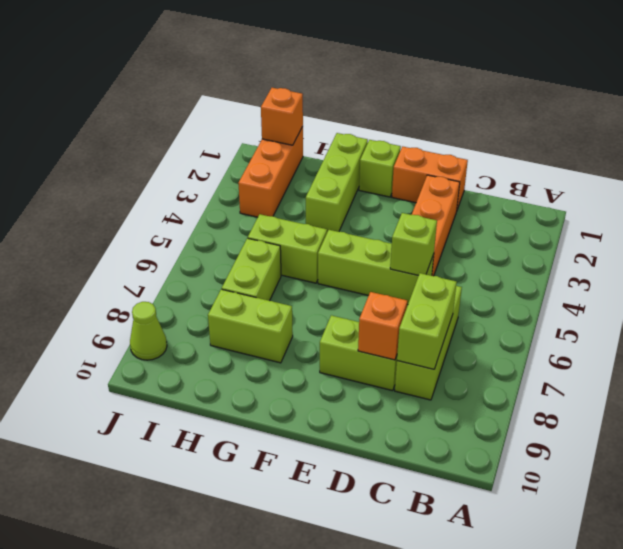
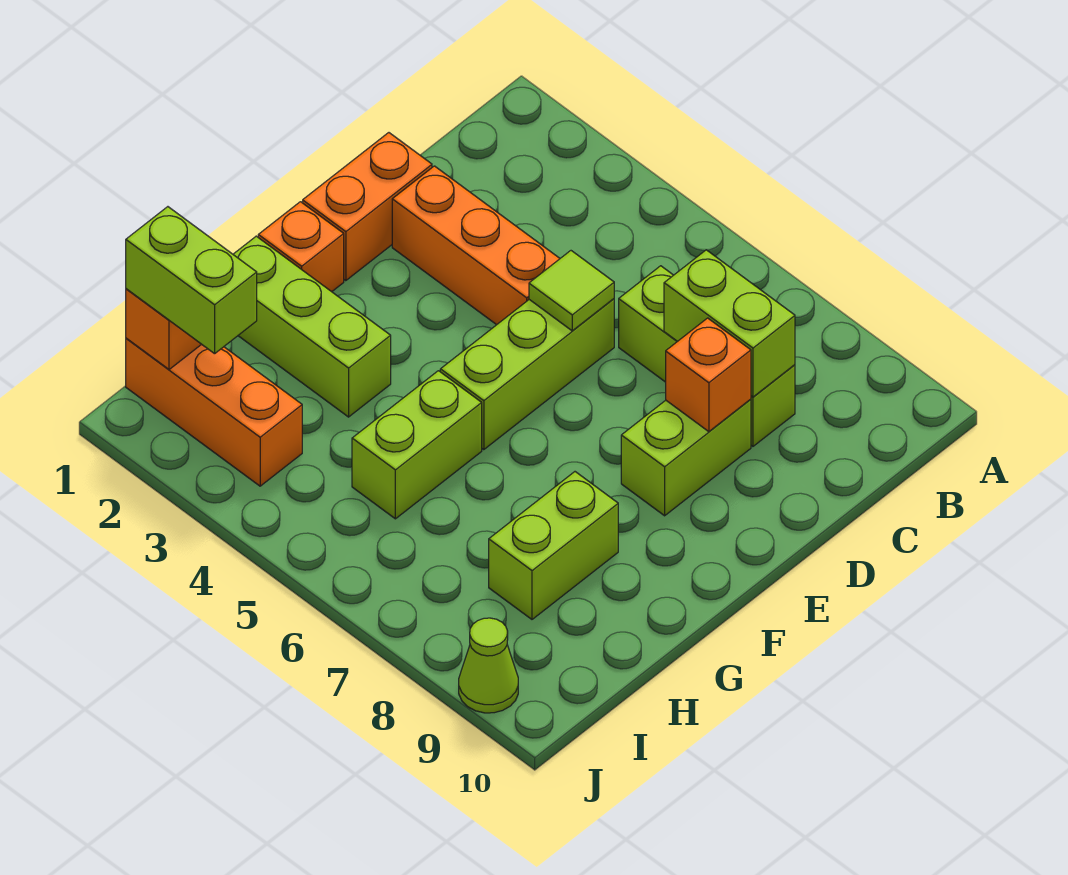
lime brick D5 level 2 -> lime tile D5 level 2
lime brick F1 level 1 -> orange brick F1 level 1
lime brick H6:H7 level 1 -> lime brick I1:I2 level 3

